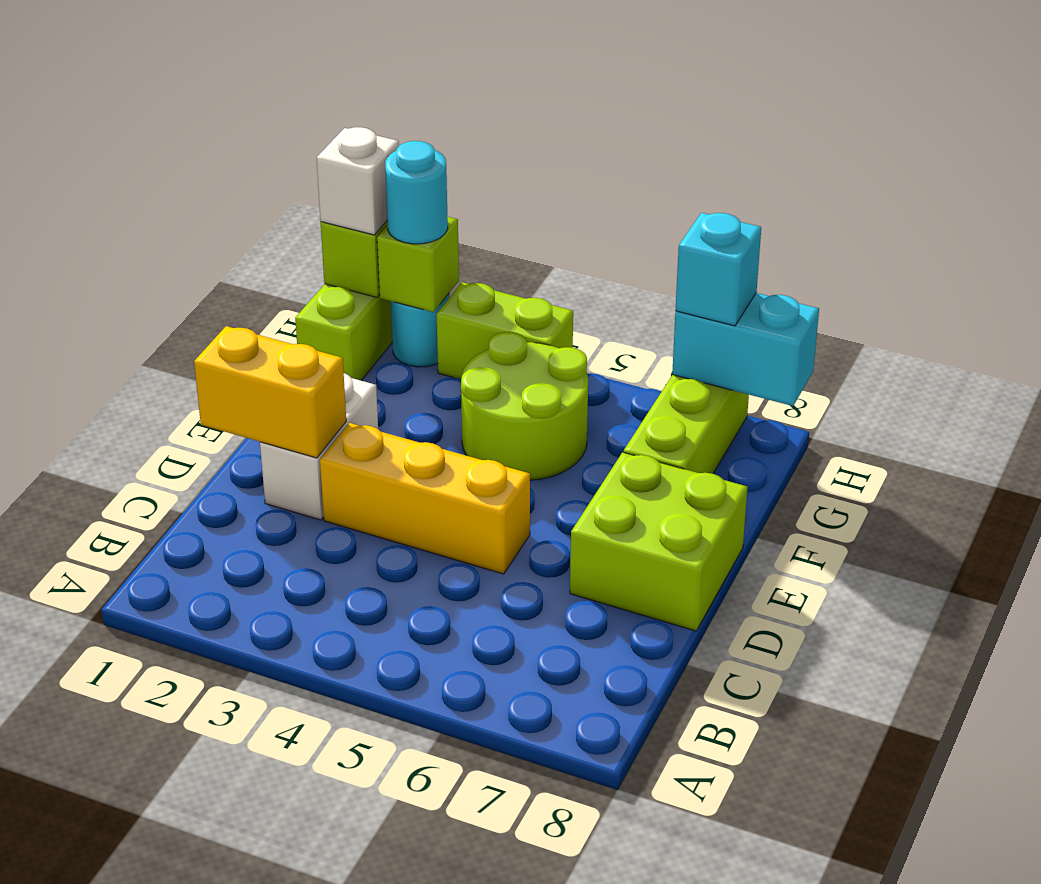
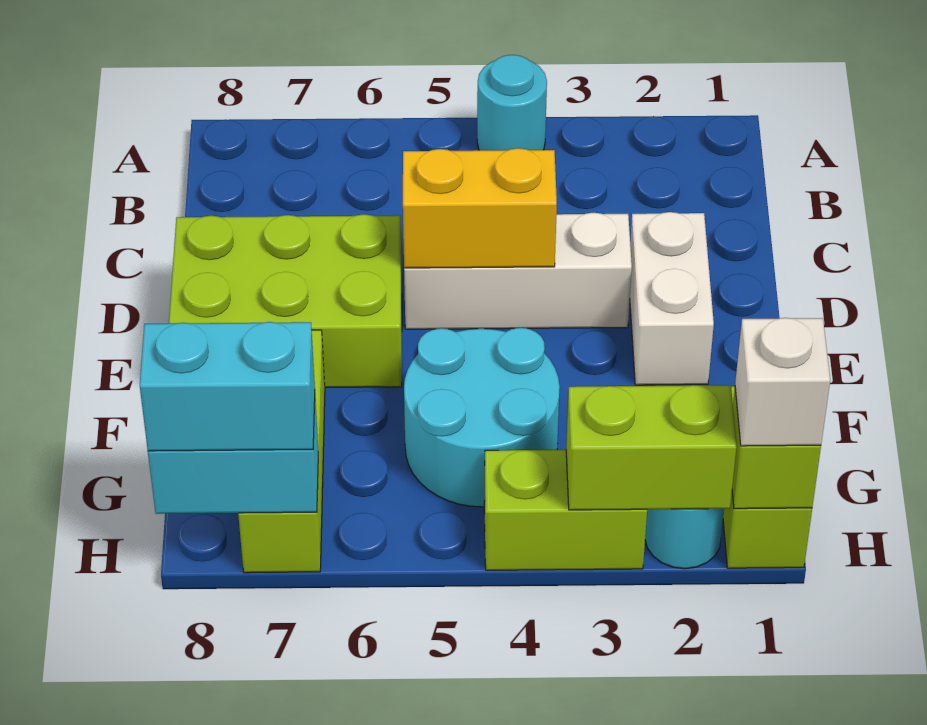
yellow brick D1:D2 level 2 -> yellow brick D4:D5 level 2
yellow brick D3:D5 level 1 -> white brick D3:D5 level 1
lime brick D7:E8 level 1 -> lime brick D6:E8 level 1
lime round brick F4:G5 level 1 -> cyan round brick F4:G5 level 1
lime brick H2 level 2 -> lime brick H2:H3 level 2
cyan round brick H2 level 3 -> cyan round brick A4 level 1
cyan brick H7 level 3 -> cyan brick H7:H8 level 3

